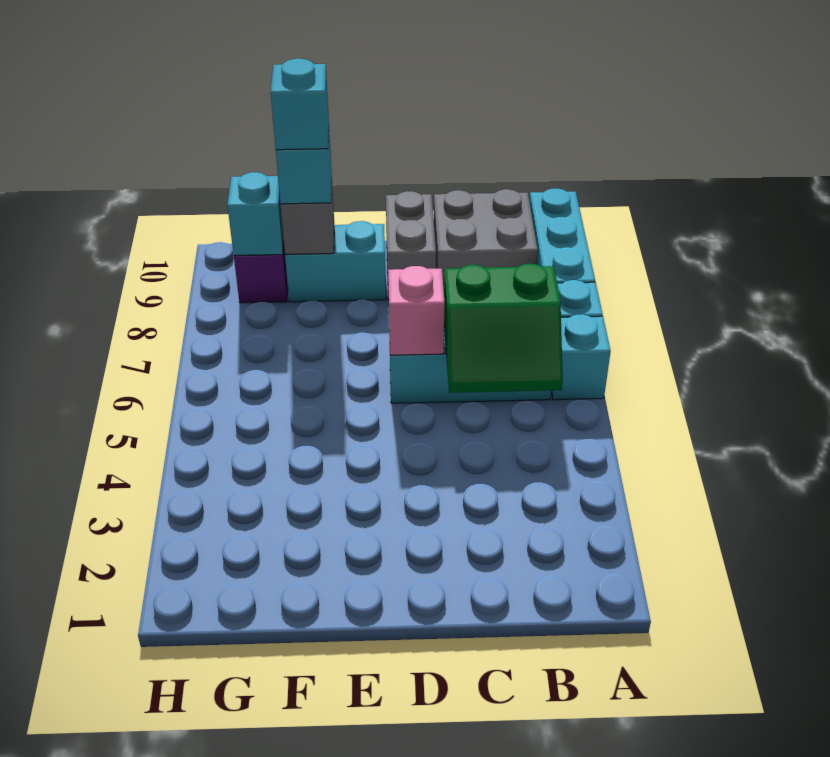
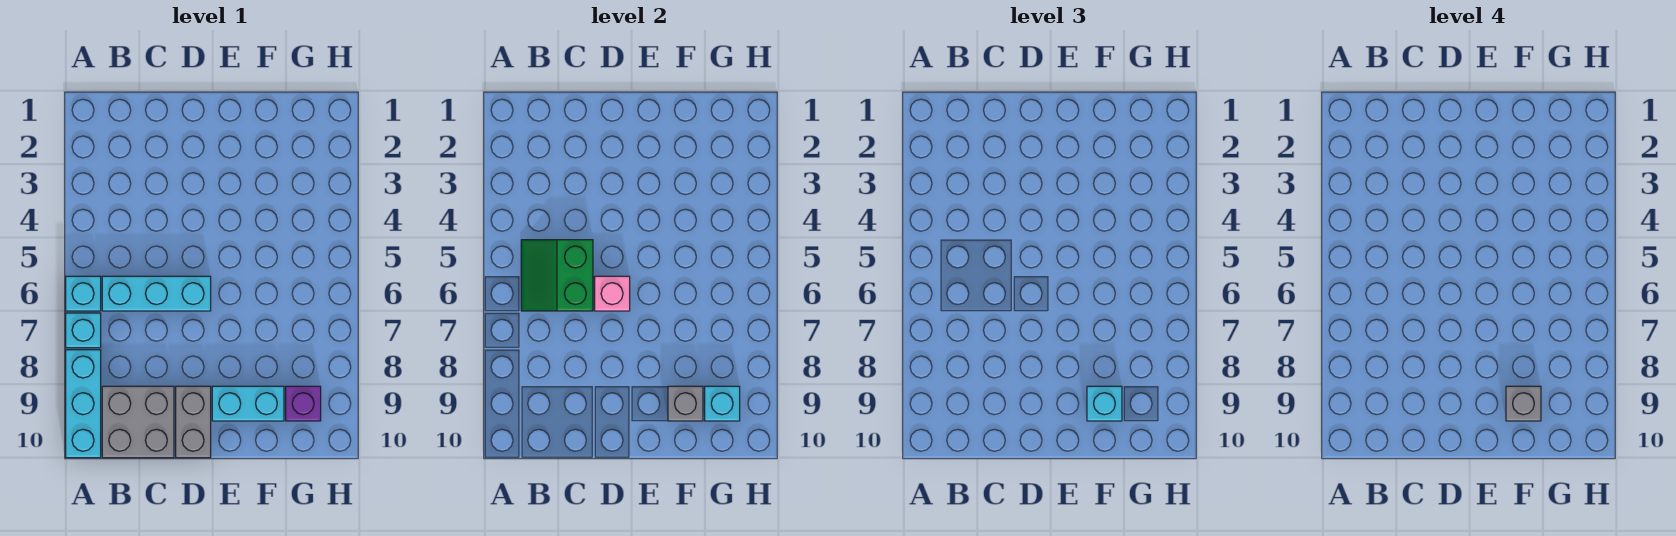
green slope B5:C6 level 2 top 6 -> green slope B5:C6 level 2 top C
cyan brick F9 level 4 -> grey brick F9 level 4

